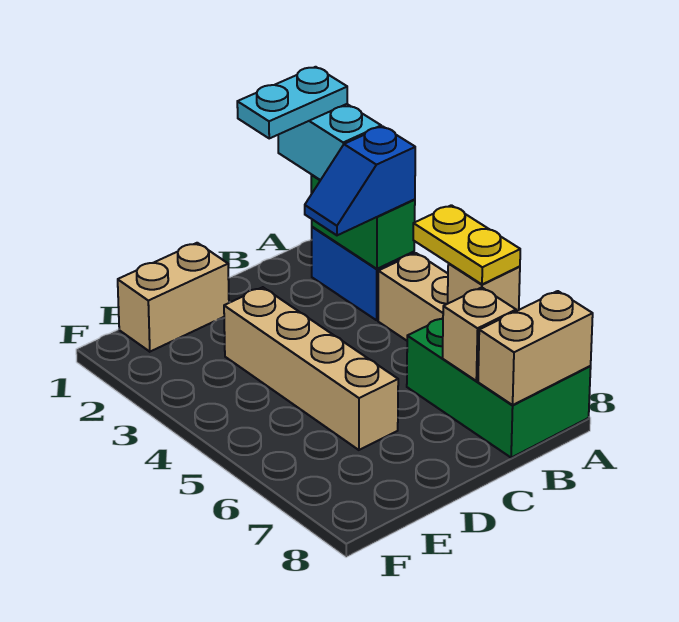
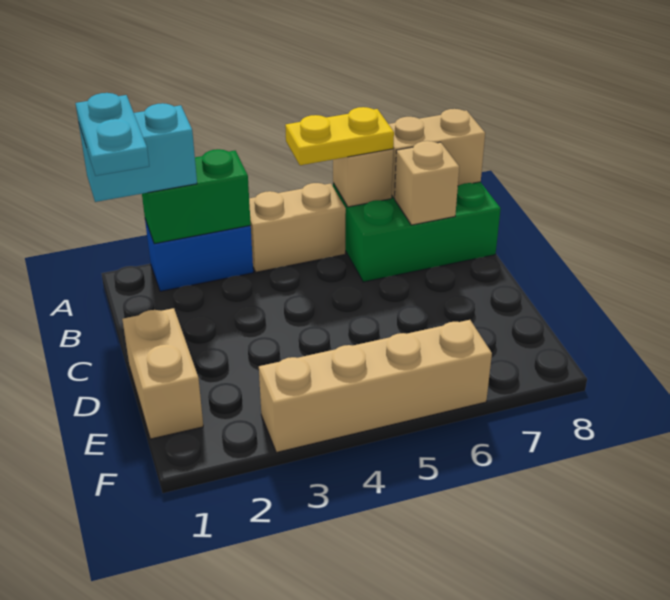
blue slope A3:B3 level 3 top A -> none
tan brick A8:B8 level 2 -> tan brick A7:A8 level 2
tan brick D3:D6 level 1 -> tan brick F3:F6 level 1

